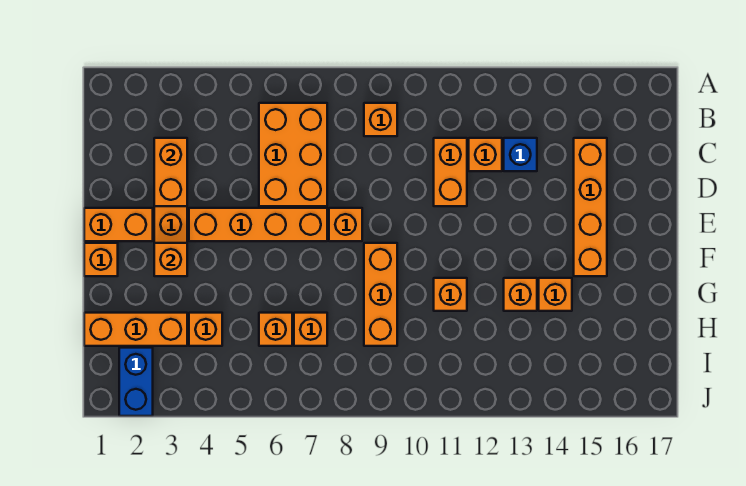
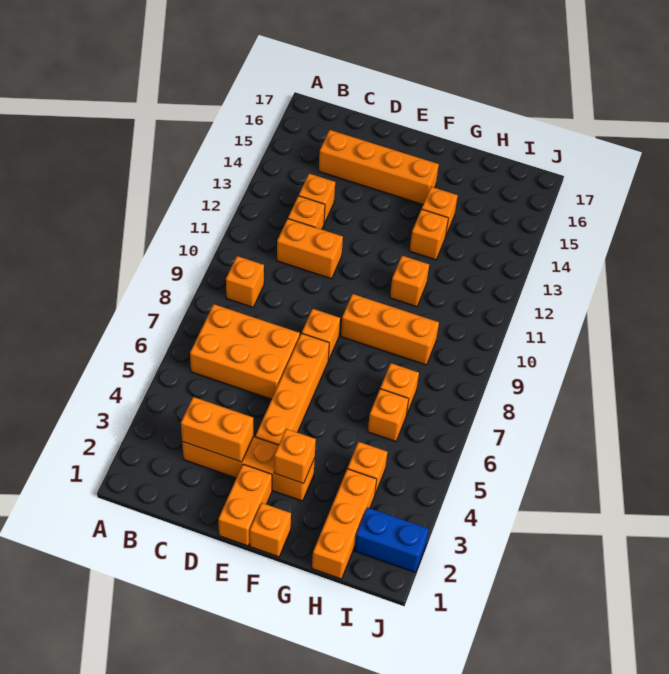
blue brick C13 level 1 -> orange brick C13 level 1

